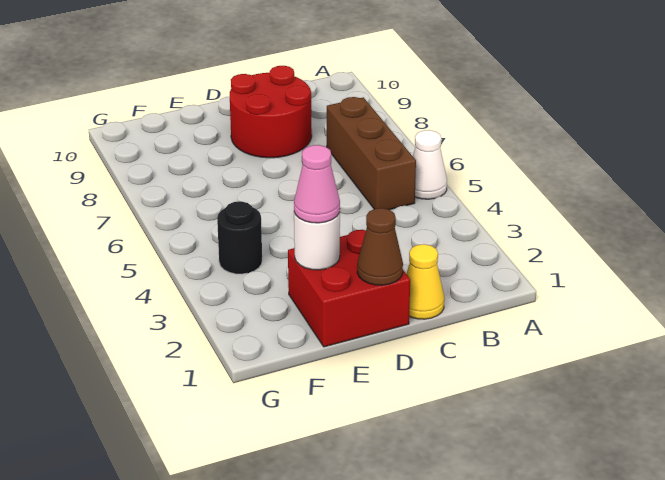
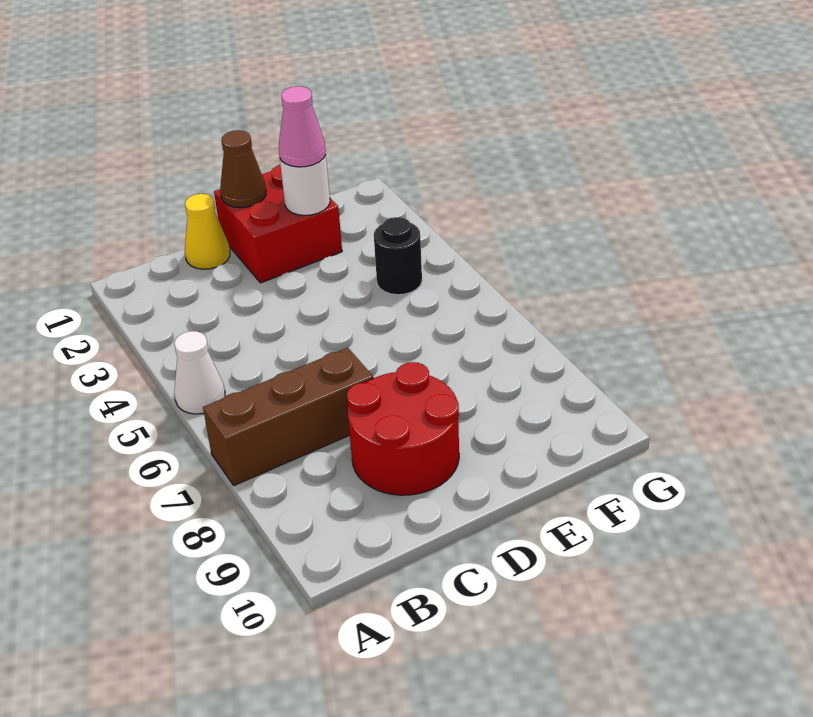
brown brick B5:B7 level 1 -> brown brick A7:C7 level 1

